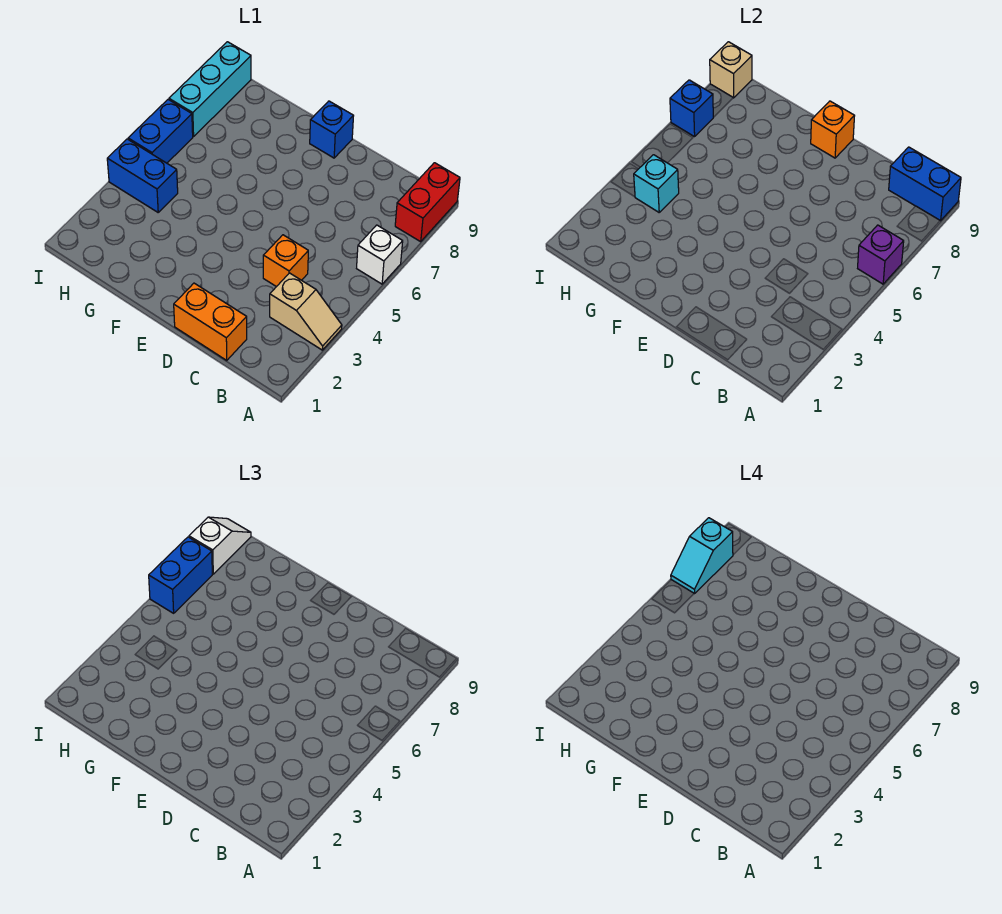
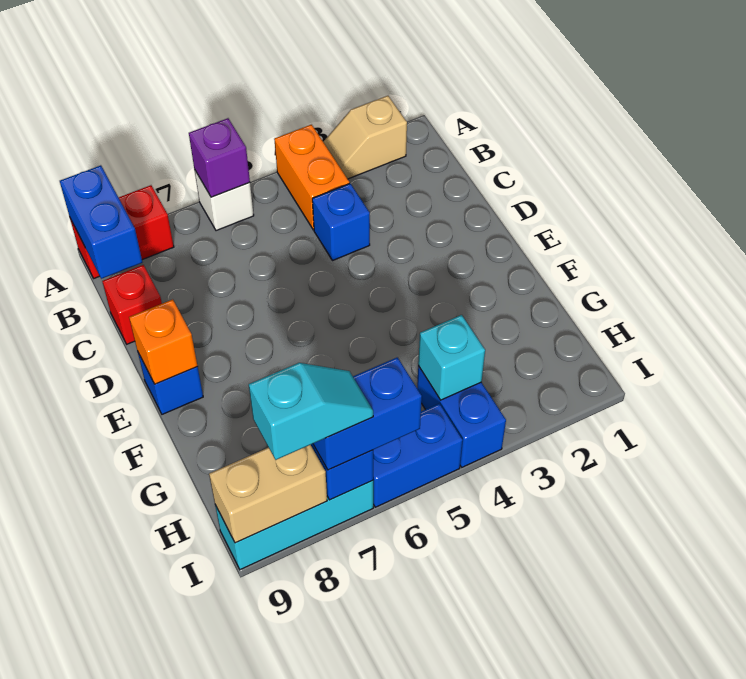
tan slope A3:B3 level 1 top B -> tan slope A2:A3 level 1 top 2
orange brick C1:D1 level 1 -> orange brick A4:B4 level 1
orange brick C4 level 1 -> blue brick C4 level 1
none -> red brick C9 level 1
white slope I8:I9 level 3 top 8 -> none
tan brick I9 level 2 -> tan brick I8:I9 level 2

